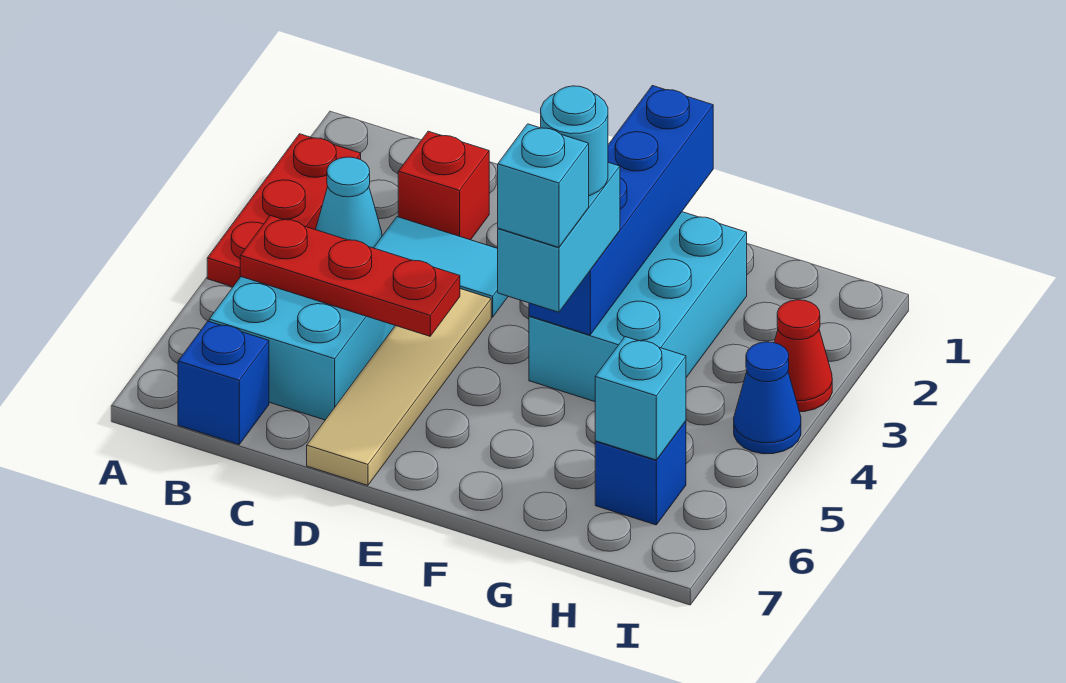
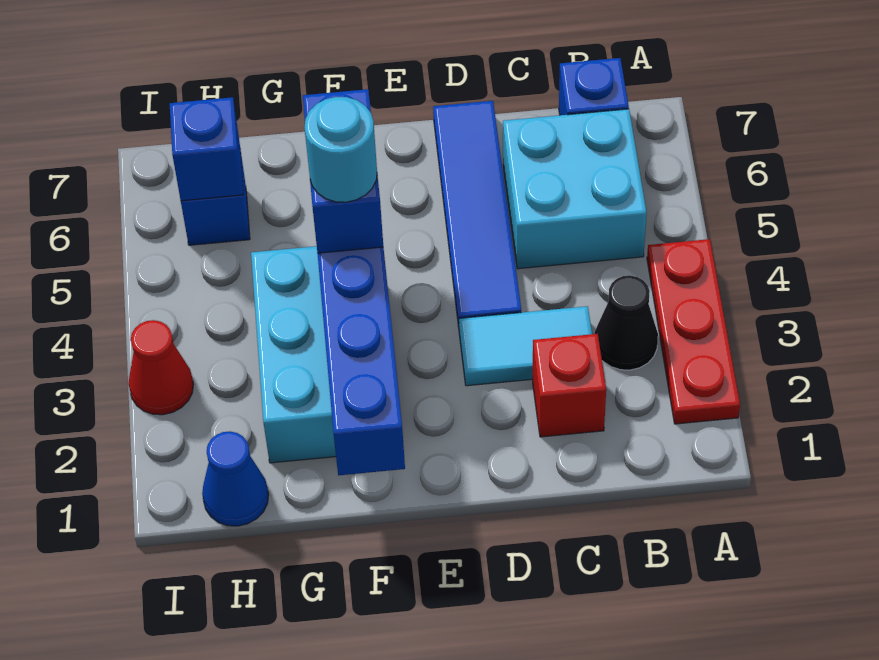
cyan cone B3 level 1 -> black cone B3 level 1
red plate B5:D5 level 2 -> none
tan tile D4:D7 level 1 -> blue tile D4:D7 level 1
cyan brick F4:F5 level 3 -> blue brick F4:F5 level 3
cyan brick F5 level 4 -> none
cyan brick H6 level 2 -> blue brick H6 level 2
blue cone I4 level 1 -> blue cone H1 level 1

